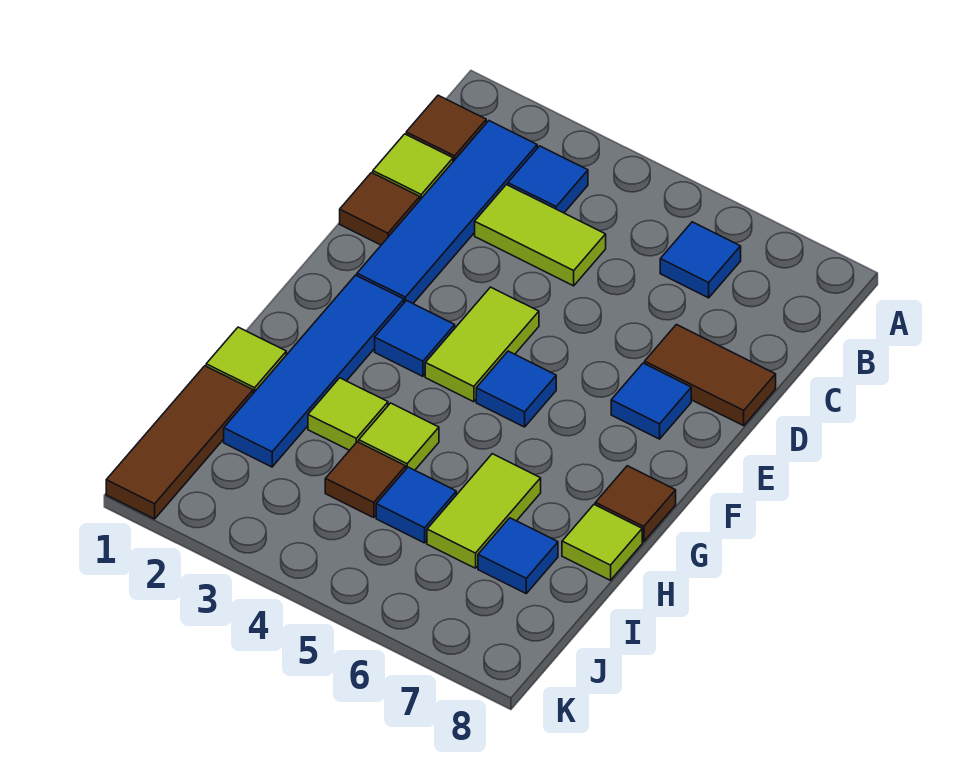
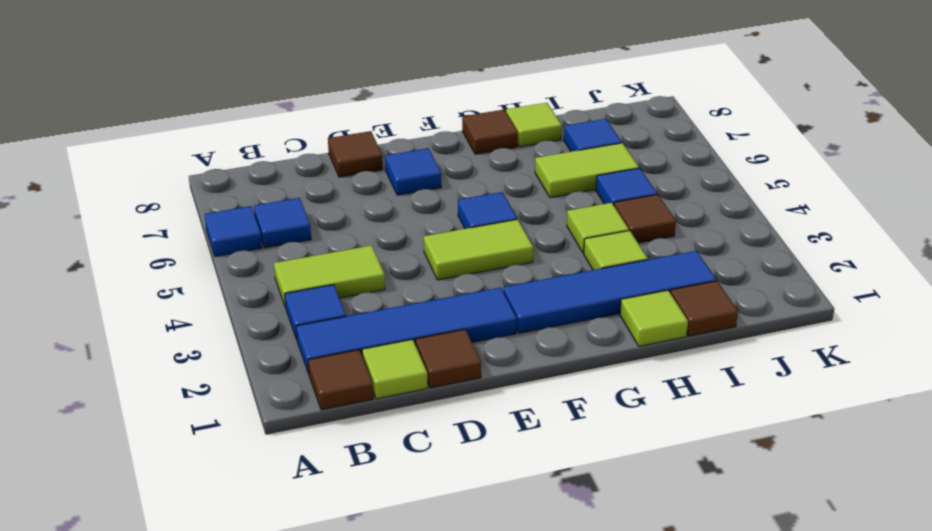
lime tile C3:C4 level 1 -> lime tile B4:C4 level 1
brown tile D7:D8 level 1 -> brown tile D8 level 1
blue tile F3 level 1 -> blue tile A6 level 1
brown tile I1:K1 level 1 -> brown tile I1 level 1

